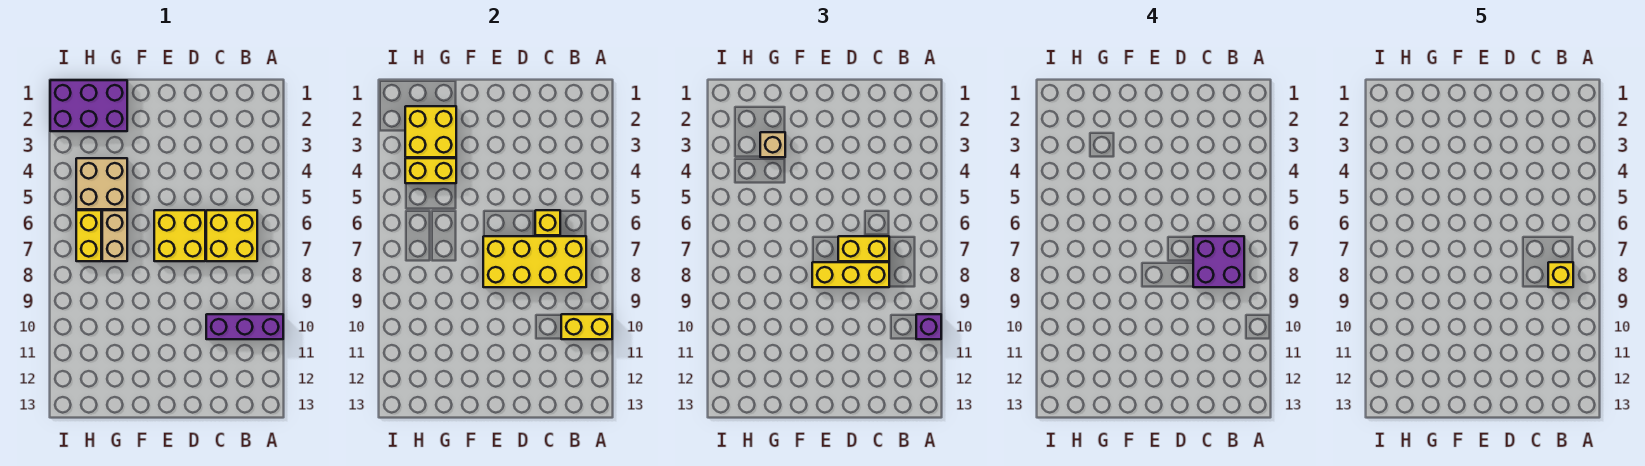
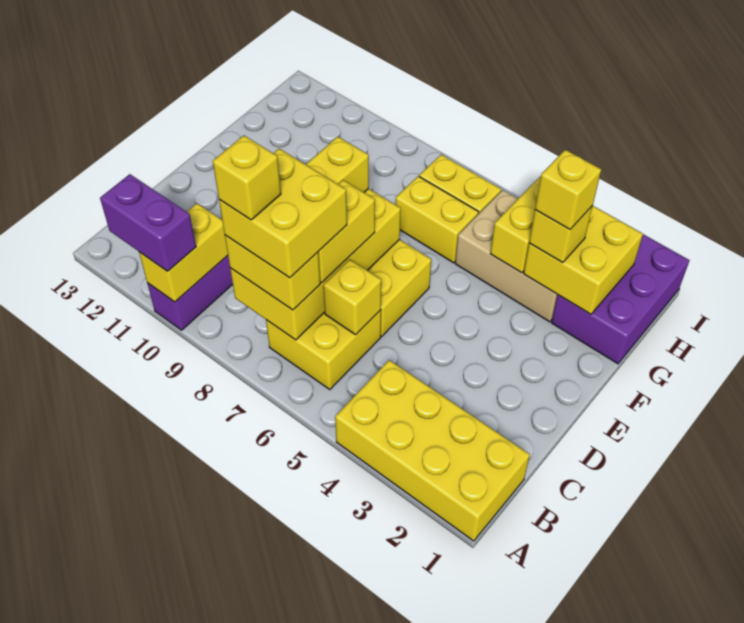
none -> yellow brick A1:B4 level 1
purple brick A10 level 3 -> purple brick A10:A11 level 3
none -> yellow brick B7:B8 level 3
purple brick B7:C8 level 4 -> yellow brick B7:C8 level 4
tan brick G3 level 3 -> yellow brick G3 level 3
none -> yellow brick G3 level 4
tan brick G4:H5 level 1 -> tan brick G3:H5 level 1
tan brick G6:G7 level 1 -> yellow brick G6:G7 level 1

